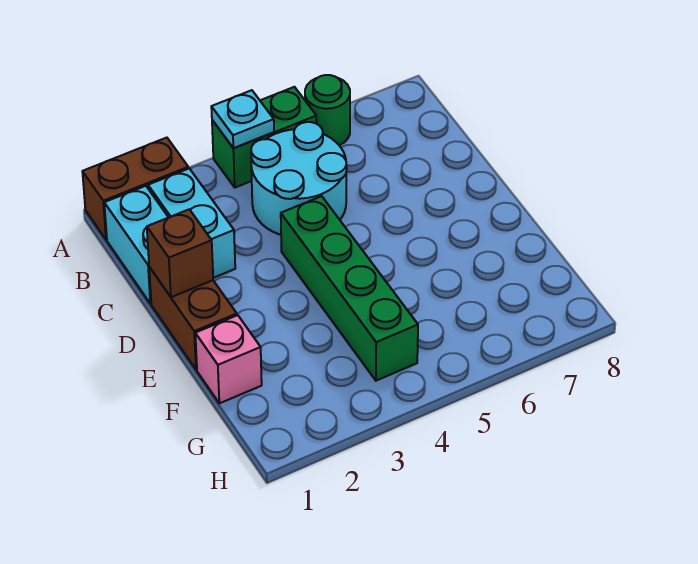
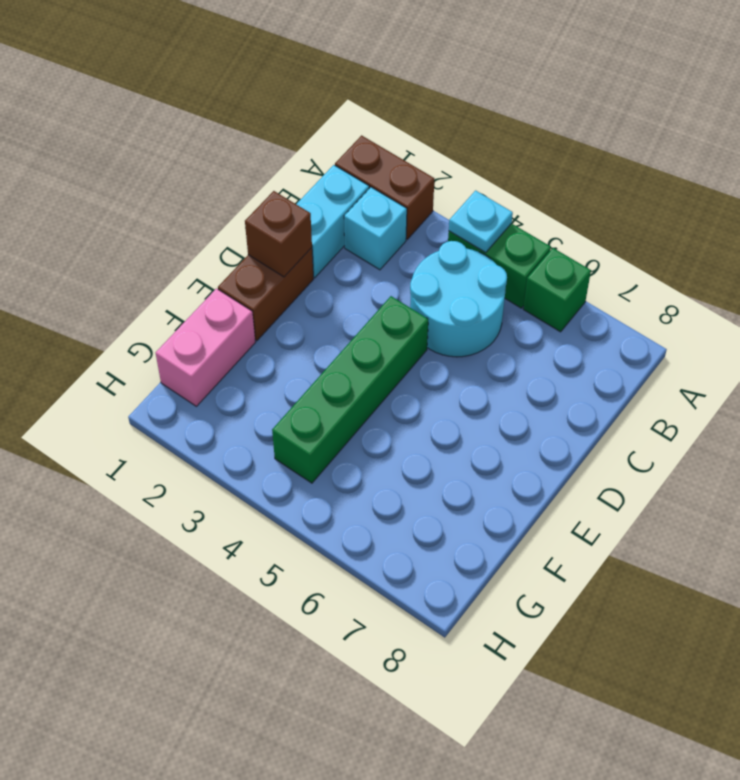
green round brick A6 level 1 -> green brick A6 level 1
cyan brick B2:C2 level 1 -> cyan brick B2 level 1
pink brick F1 level 1 -> pink brick F1:G1 level 1

